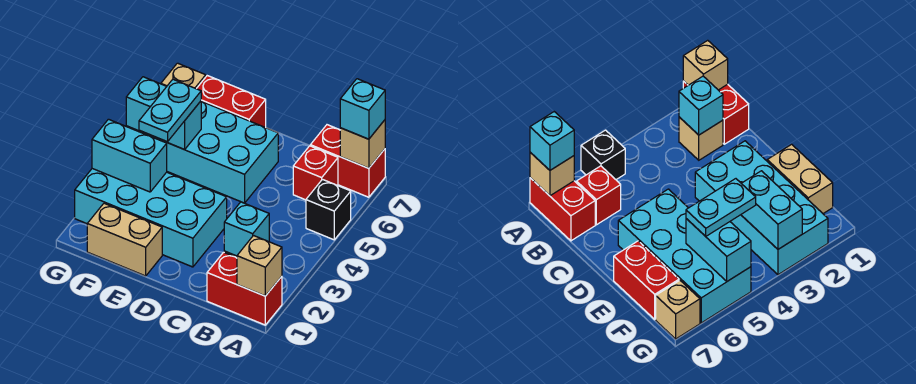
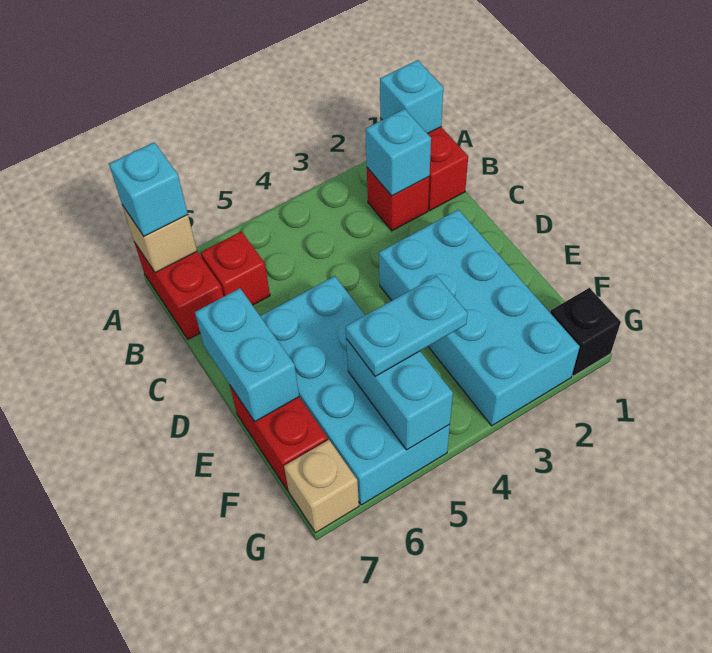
tan brick A1 level 2 -> cyan brick A1 level 2
black brick A5 level 1 -> black brick G1 level 1
tan brick B2 level 1 -> red brick B2 level 1
tan brick E1:F1 level 1 -> none
cyan brick F3:G3 level 2 -> cyan brick D7:E7 level 2

